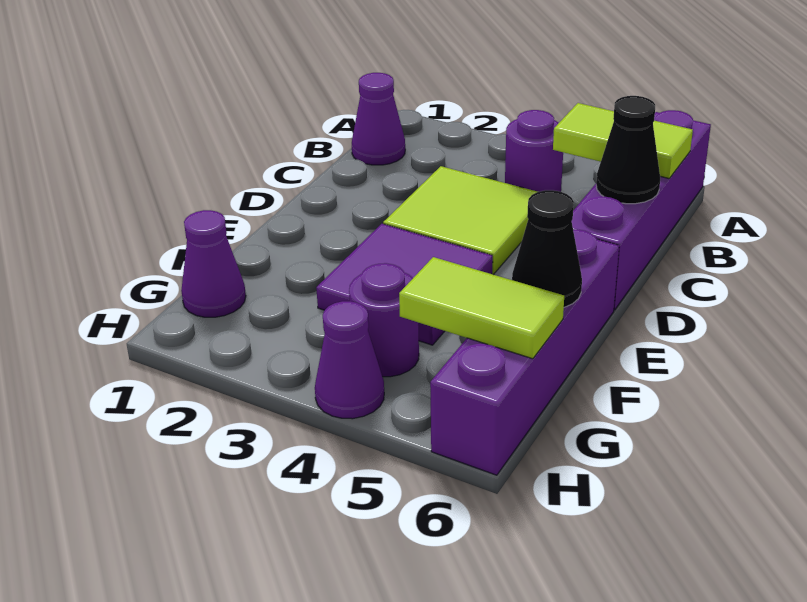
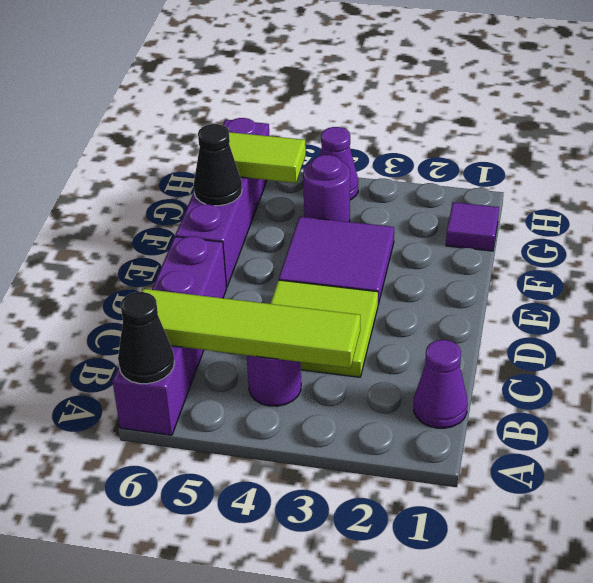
lime tile B5:B6 level 2 -> lime tile B3:B6 level 2
black cone C6 level 2 -> black cone A6 level 2
purple cone G1 level 1 -> purple tile G1 level 1

